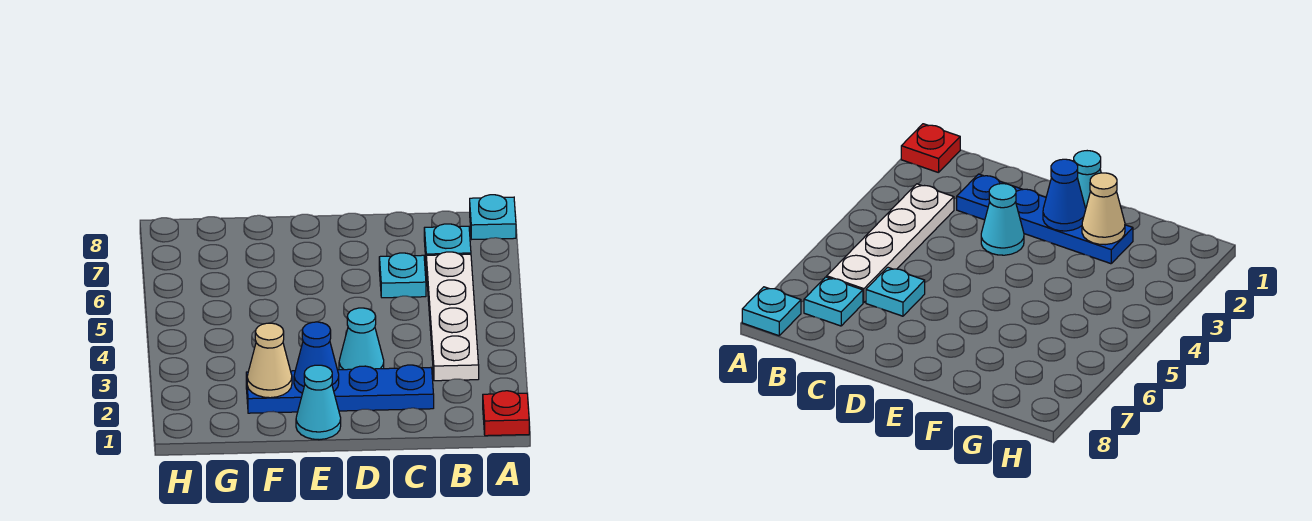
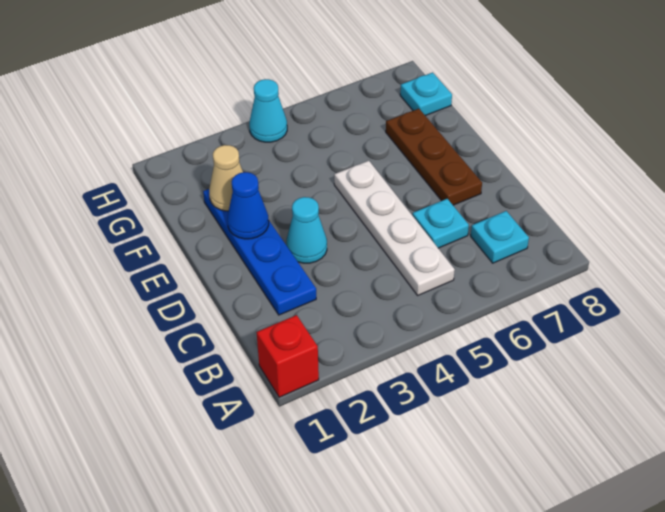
red plate A1 level 1 -> red brick A1 level 1
cyan plate A8 level 1 -> cyan plate G8 level 1
white plate B3:B6 level 1 -> white plate B5:E5 level 1
none -> brown plate D7:F7 level 1
cyan cone E1 level 1 -> cyan cone H4 level 1

